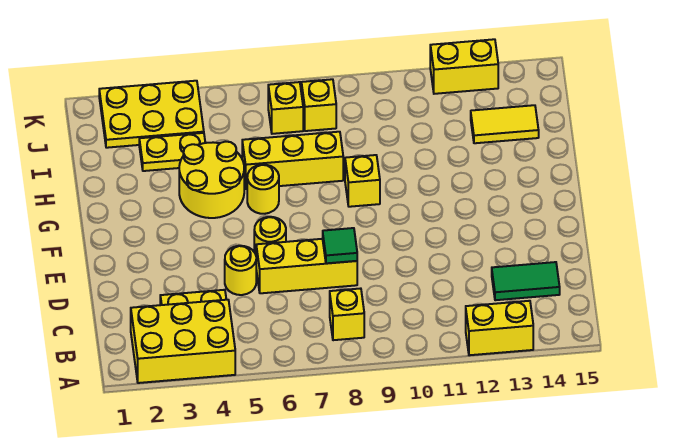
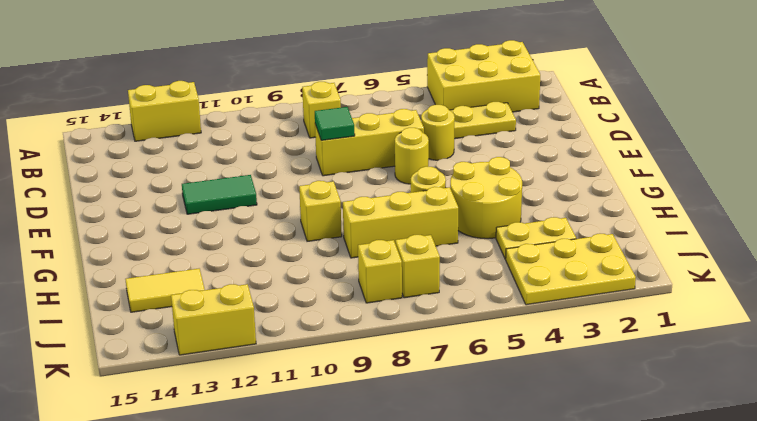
green tile C13:C14 level 1 -> green tile E11:E12 level 1

